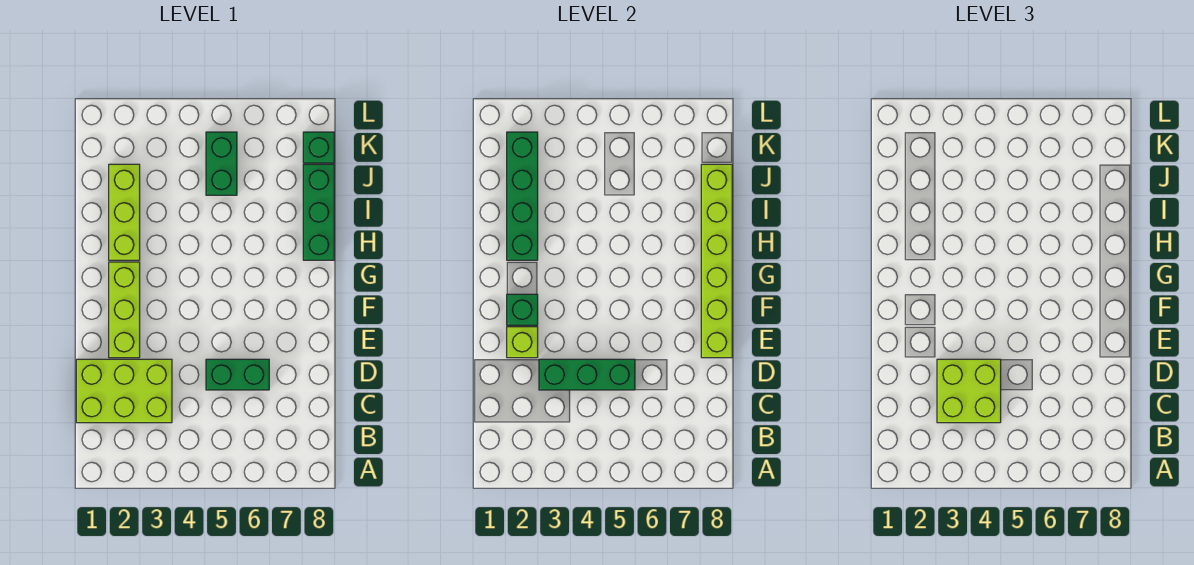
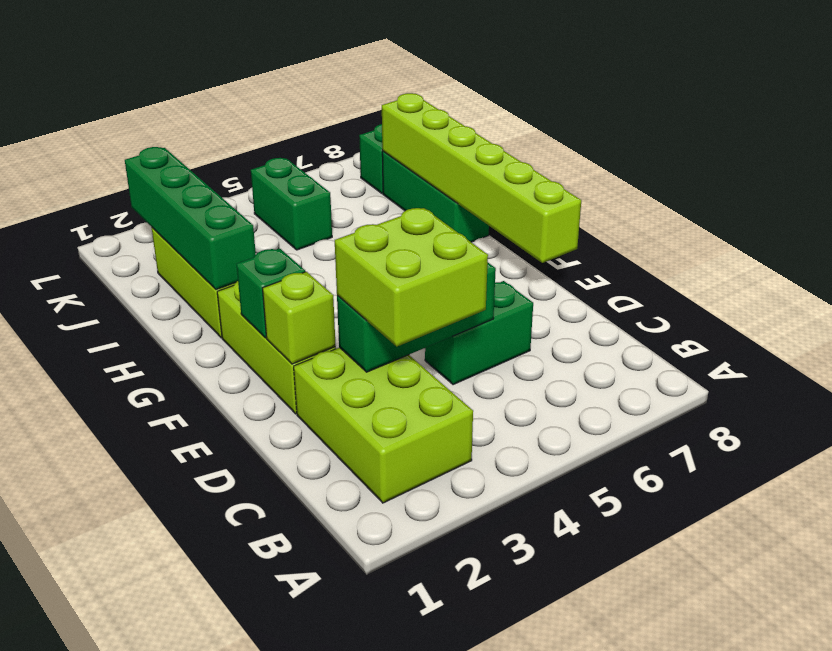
lime brick C1:D3 level 1 -> lime brick B2:D3 level 1

